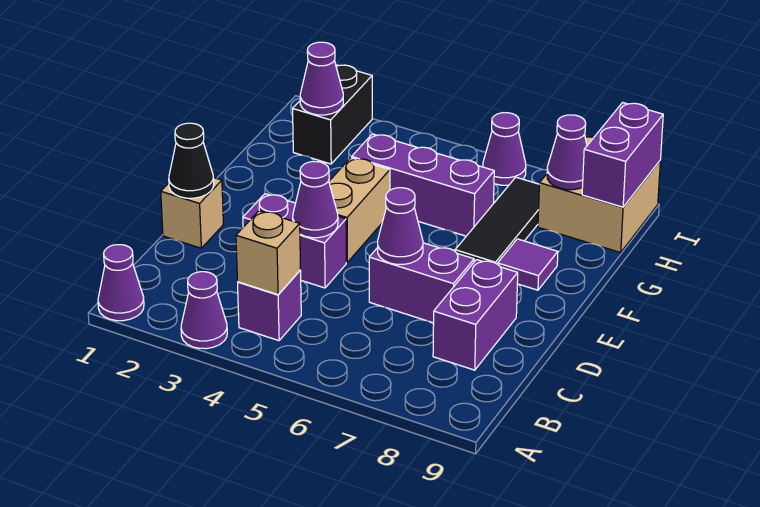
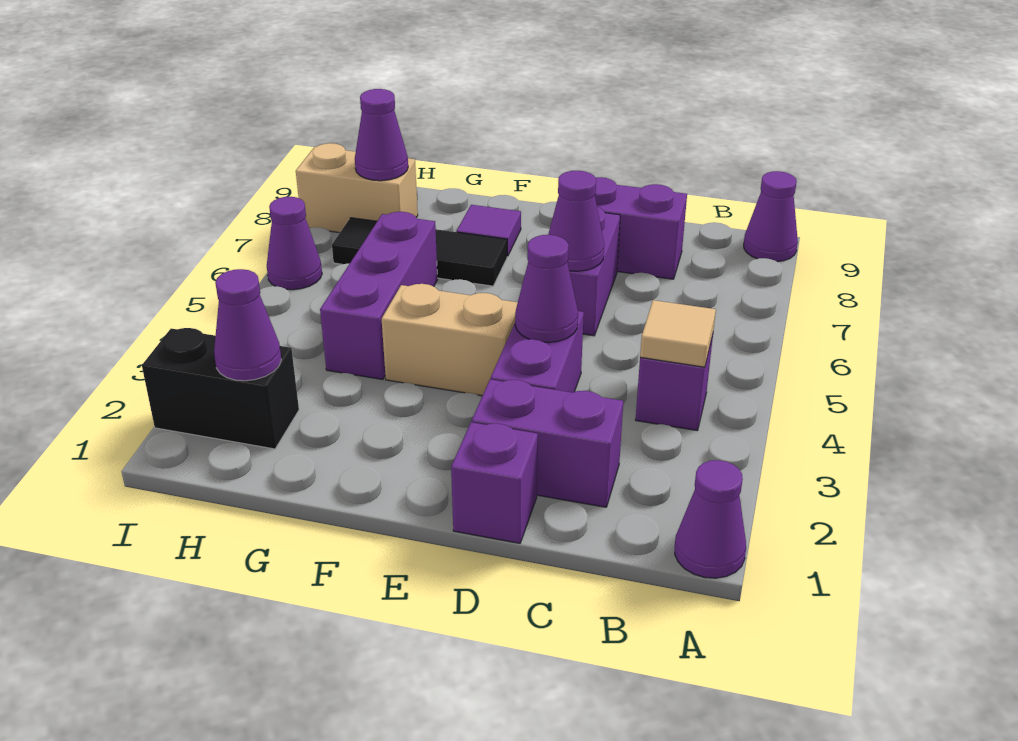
purple cone A3 level 1 -> purple cone A9 level 1
tan brick B4 level 2 -> tan tile B4 level 2
tan brick D1 level 1 -> purple brick D1 level 1
black cone D1 level 2 -> none
tan brick H8:I9 level 1 -> tan brick H8:I8 level 1
purple brick H9:I9 level 2 -> purple brick C2:D2 level 1

